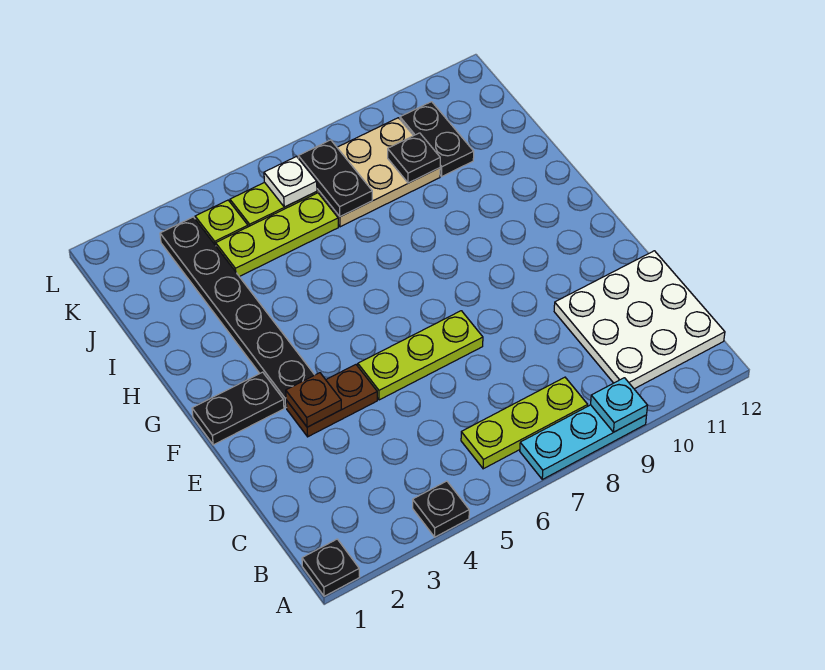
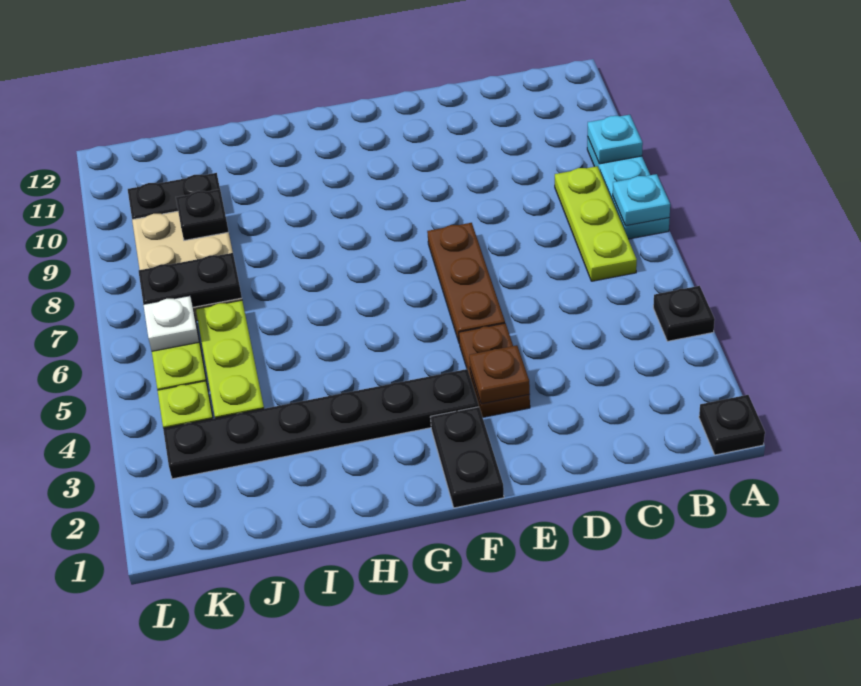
none -> cyan plate A7 level 2
white plate B10:D12 level 1 -> none
lime plate E5:E7 level 1 -> brown plate E5:E7 level 1

